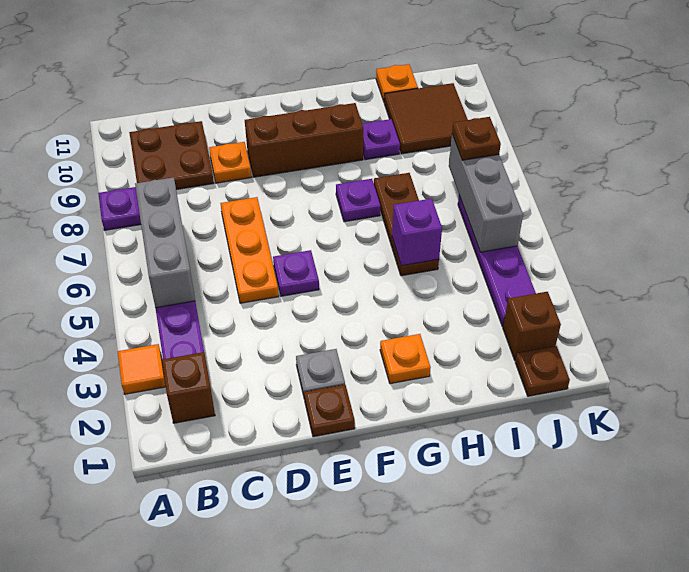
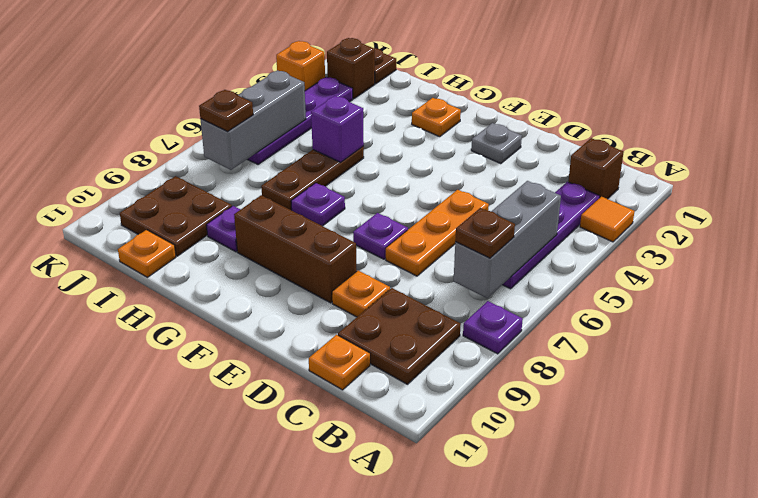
none -> orange plate C11 level 1
brown plate E1 level 1 -> brown plate B7 level 3
purple plate E5 level 1 -> purple plate E7 level 1
brown tile I9:J10 level 1 -> brown plate I9:J10 level 1
none -> orange brick K3 level 1

